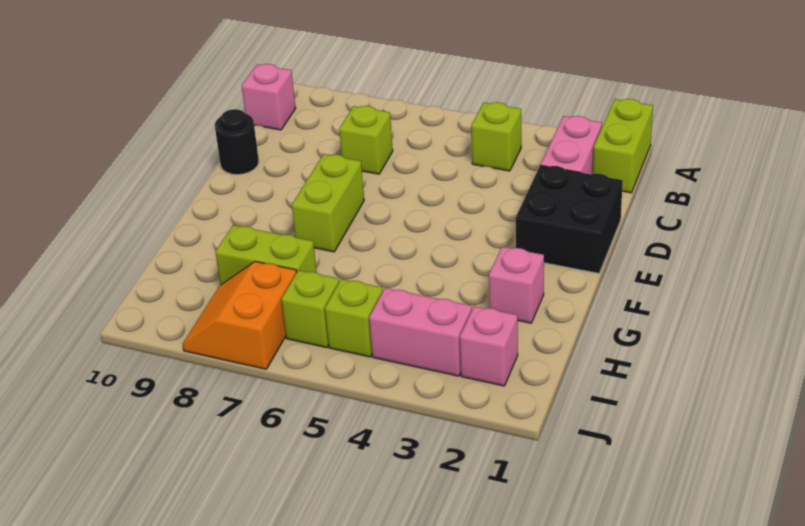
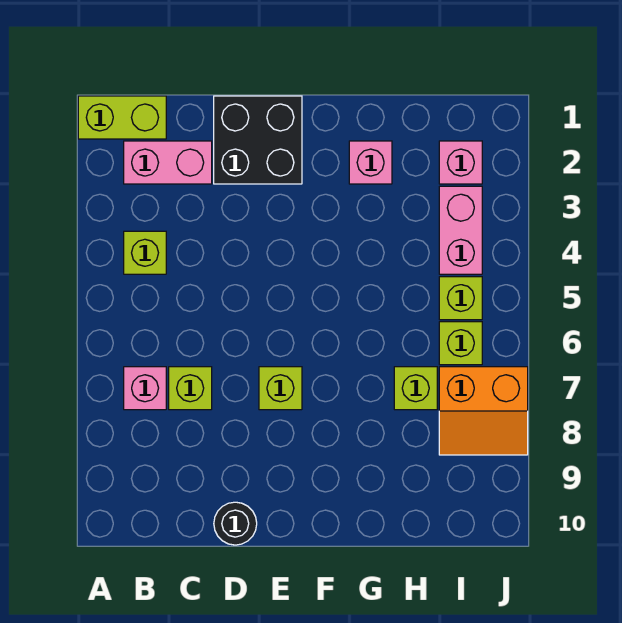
pink brick B10 level 1 -> pink brick B7 level 1
lime brick E7:F7 level 1 -> lime brick E7 level 1
lime brick H7:H8 level 1 -> lime brick H7 level 1

